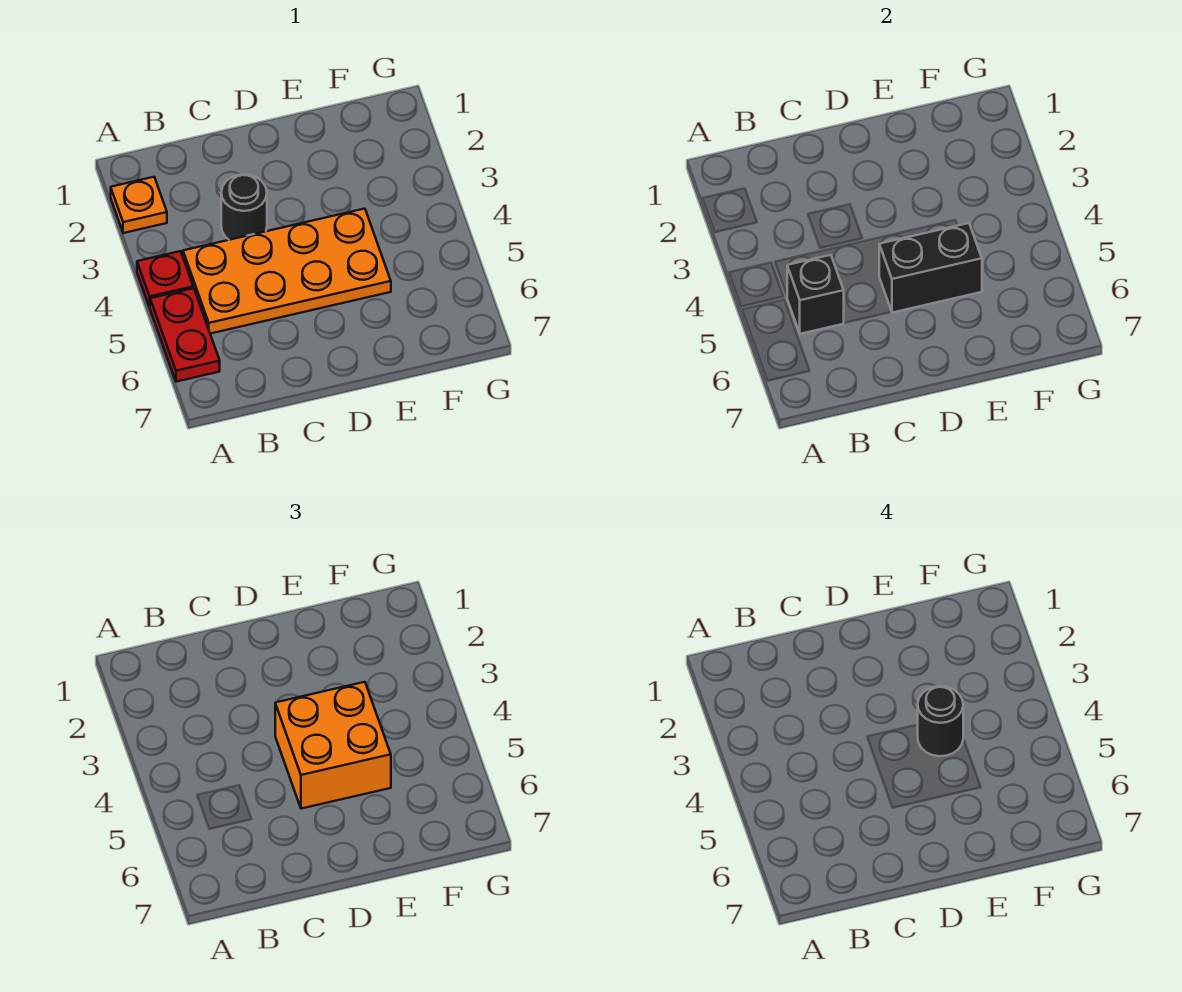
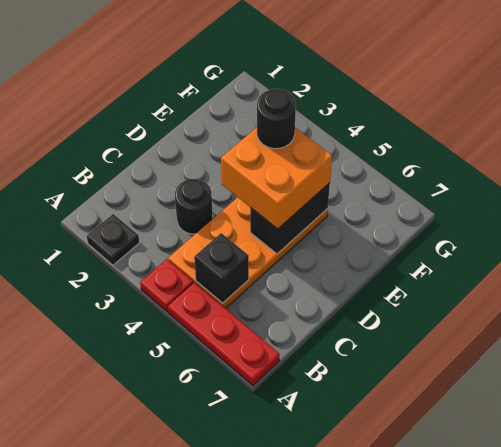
orange plate A2 level 1 -> black plate A2 level 1
red plate A5:A6 level 1 -> red plate A5:A7 level 1

